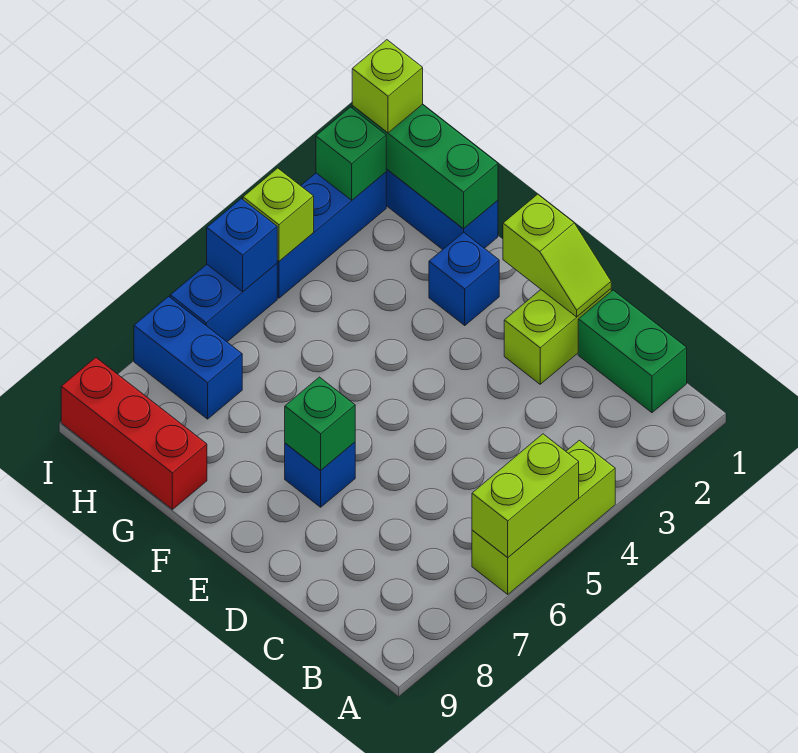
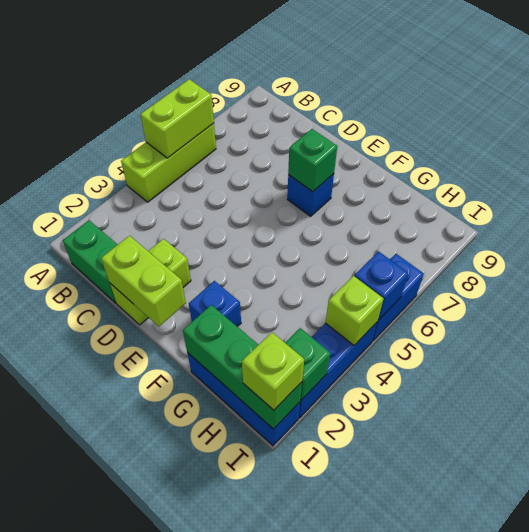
lime slope D1:E1 level 2 top E -> lime brick D1:E1 level 2
red brick G9:I9 level 1 -> none
blue brick H7:I7 level 1 -> none

